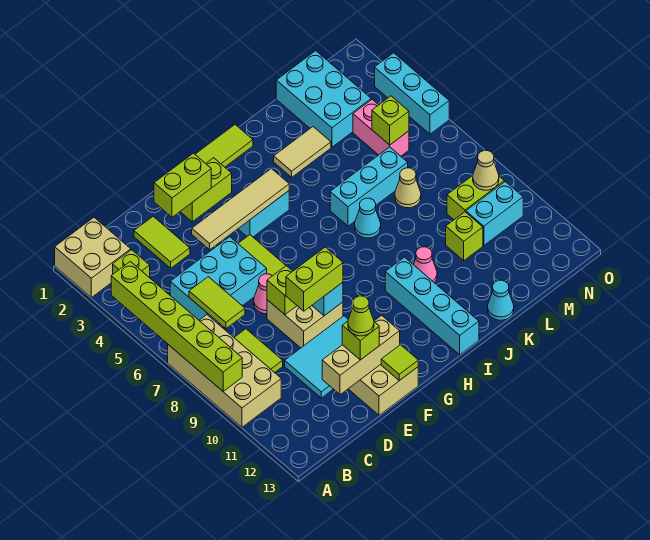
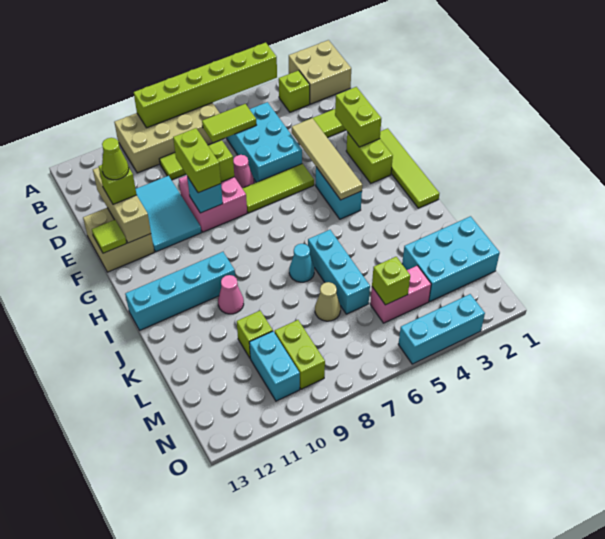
tan brick E8:F9 level 1 -> pink brick E8:F9 level 1
tan tile J3:K3 level 1 -> none
cyan cone K13 level 1 -> none
tan cone N9 level 2 -> none

